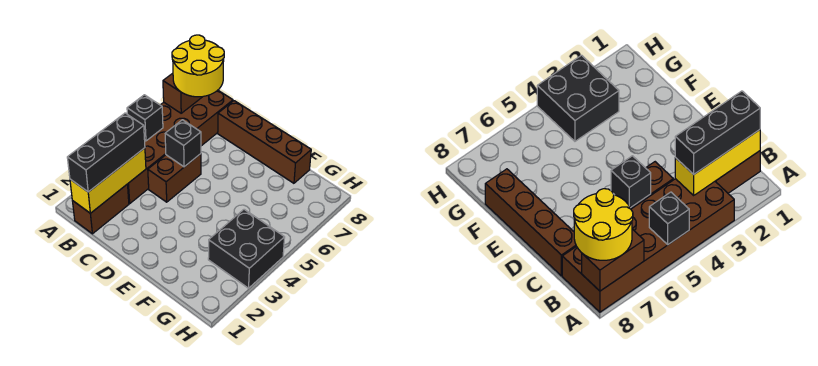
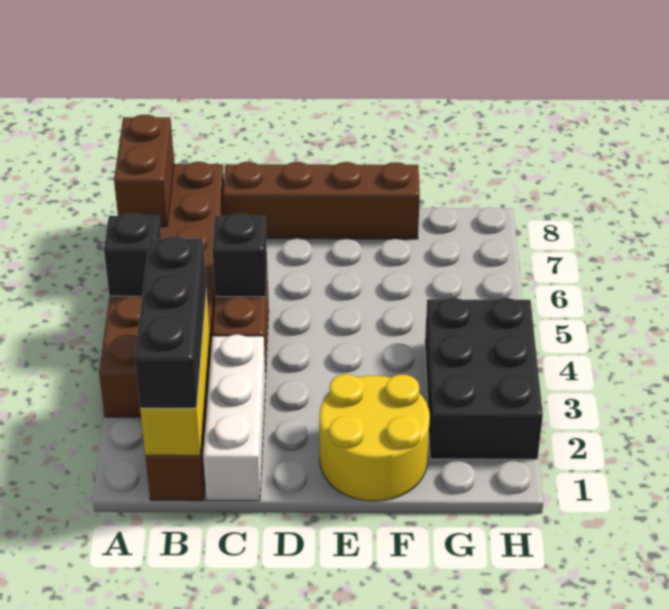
yellow round brick A7:B8 level 3 -> yellow round brick E1:F2 level 1
none -> white brick C1:C3 level 1
black brick G3:H4 level 1 -> black brick G2:H4 level 1

